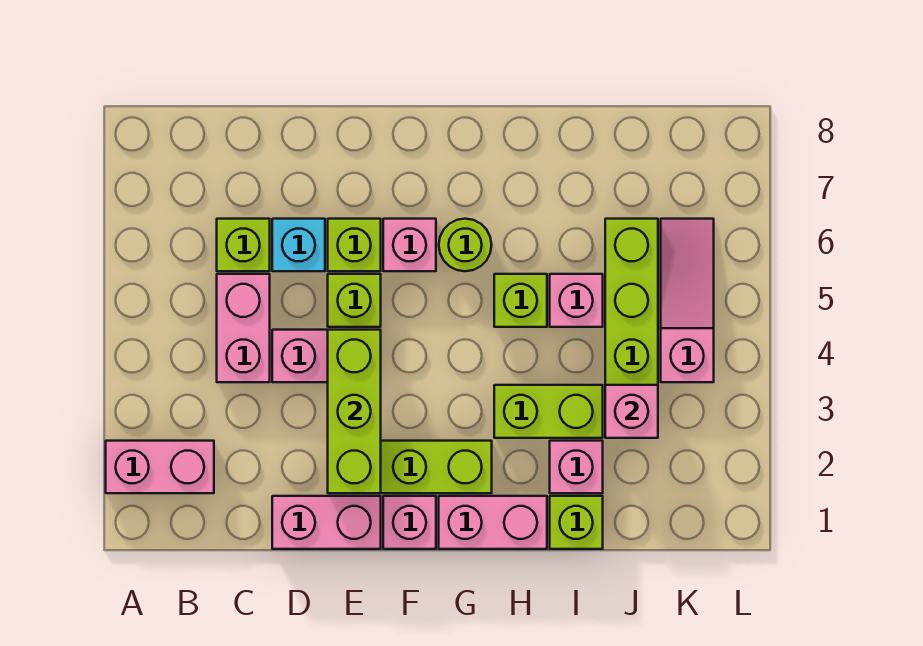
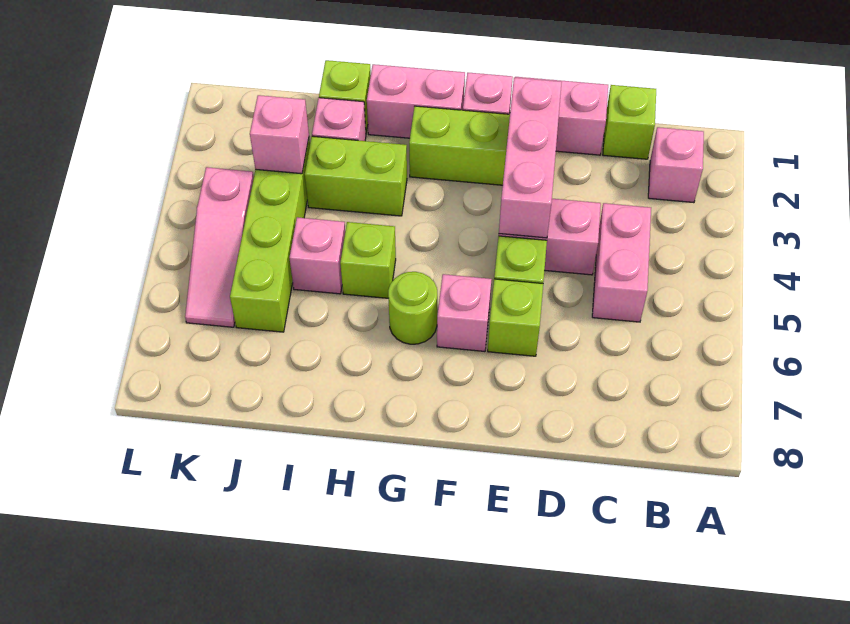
pink brick A2:B2 level 1 -> pink brick B2 level 1
lime brick C6 level 1 -> lime brick C1 level 1
cyan brick D6 level 1 -> none
lime brick E2:E4 level 2 -> pink brick E2:E4 level 2

